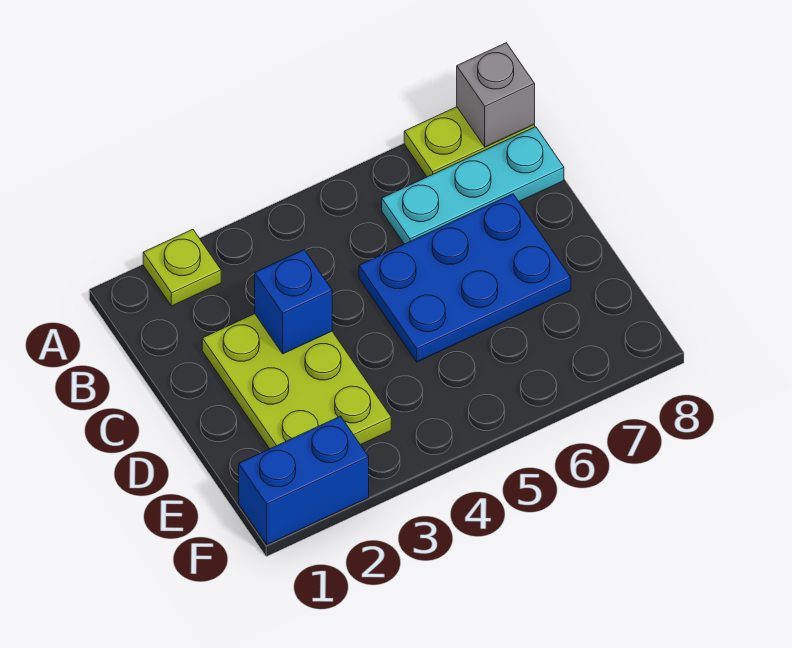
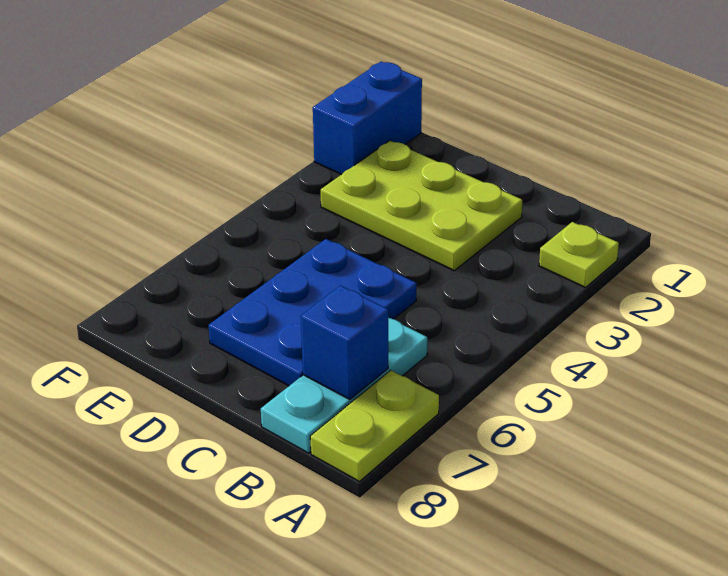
grey brick A8 level 2 -> none
blue brick C3 level 2 -> blue brick B7 level 2

